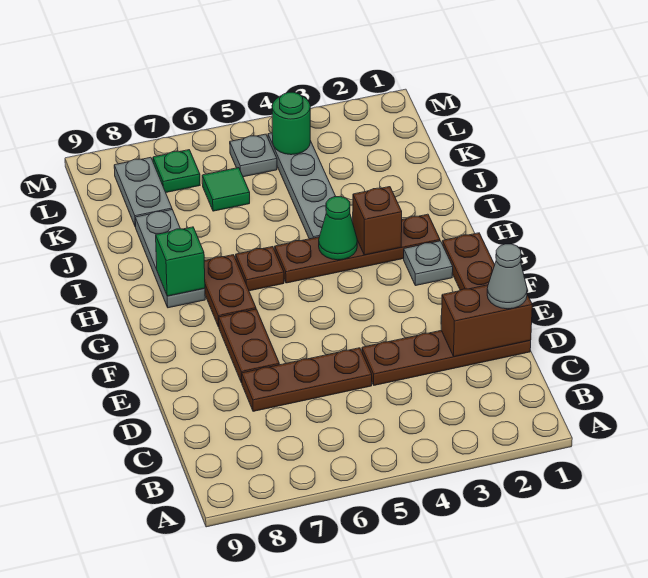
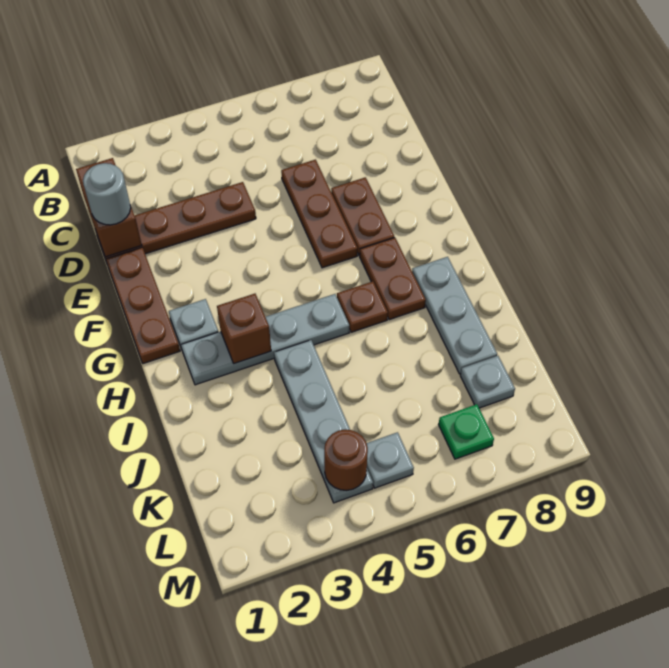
brown brick D1:D2 level 2 -> brown brick C1:D1 level 2
grey cone D1 level 3 -> grey round brick D1 level 3
brown plate D5:D7 level 1 -> brown plate D6:F6 level 1
brown plate H2:H5 level 1 -> grey plate H2:H5 level 1
green cone H4 level 2 -> none
green brick H8 level 2 -> none
green tile K6 level 1 -> none
grey plate K8:L8 level 1 -> grey plate K8 level 1
green round brick L4 level 2 -> brown round brick L4 level 2

